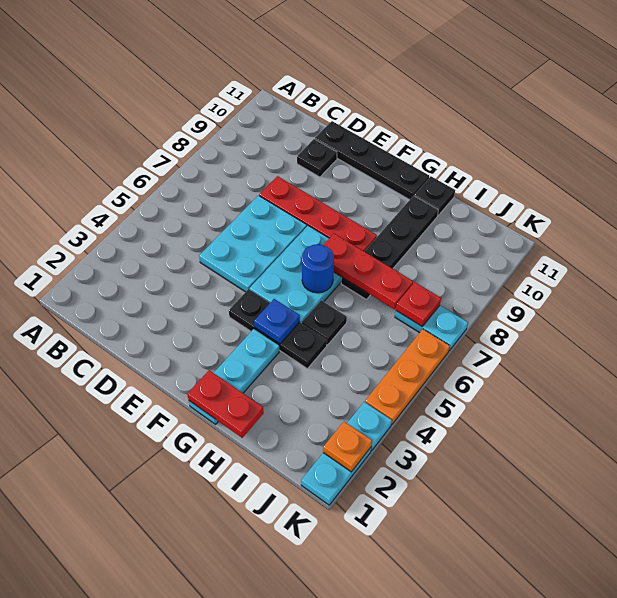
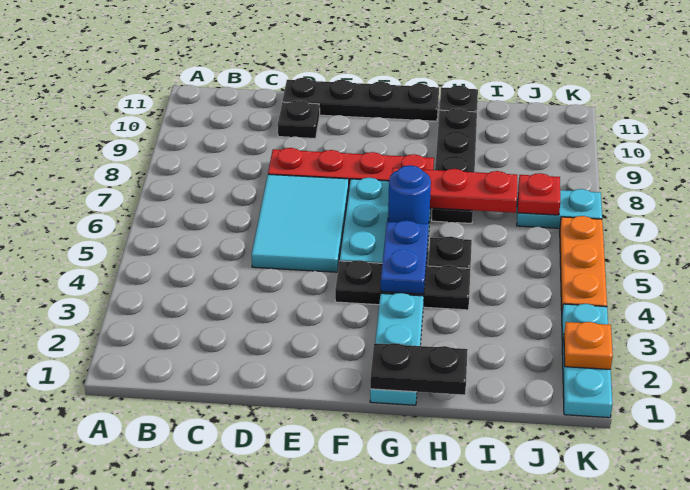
cyan plate D5:E7 level 1 -> cyan tile D5:E7 level 1
red plate G1:H1 level 2 -> black plate G1:H1 level 2
blue plate G4 level 2 -> blue plate G4:G5 level 2

